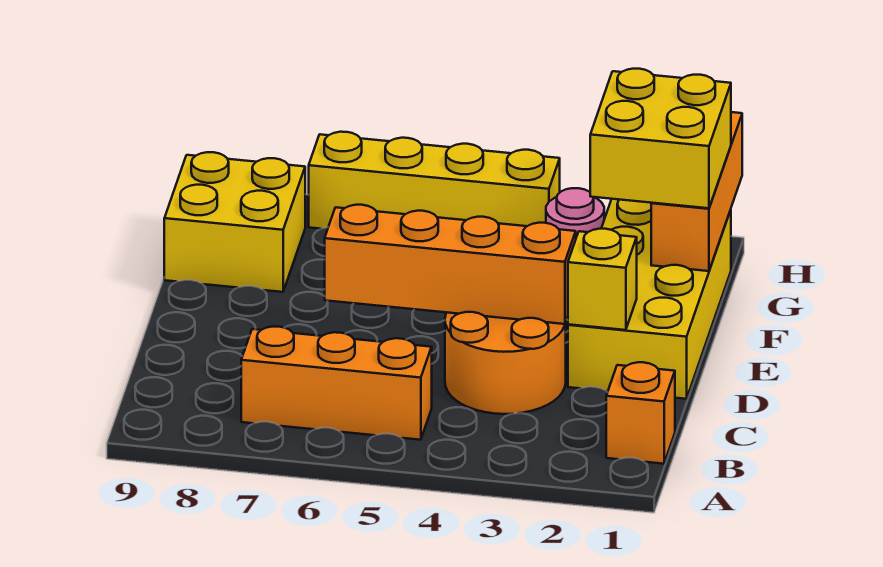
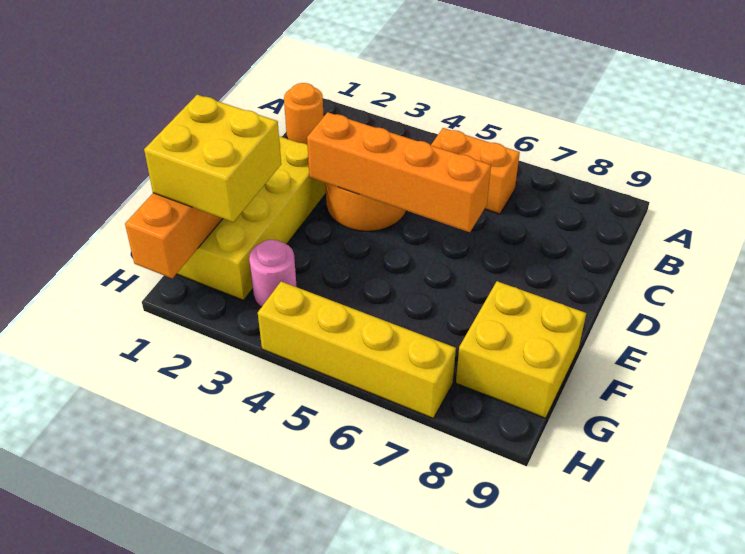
orange brick B1 level 1 -> orange round brick B1 level 1
orange brick B5:B7 level 1 -> orange brick B5:B6 level 1
yellow brick D2 level 2 -> none

